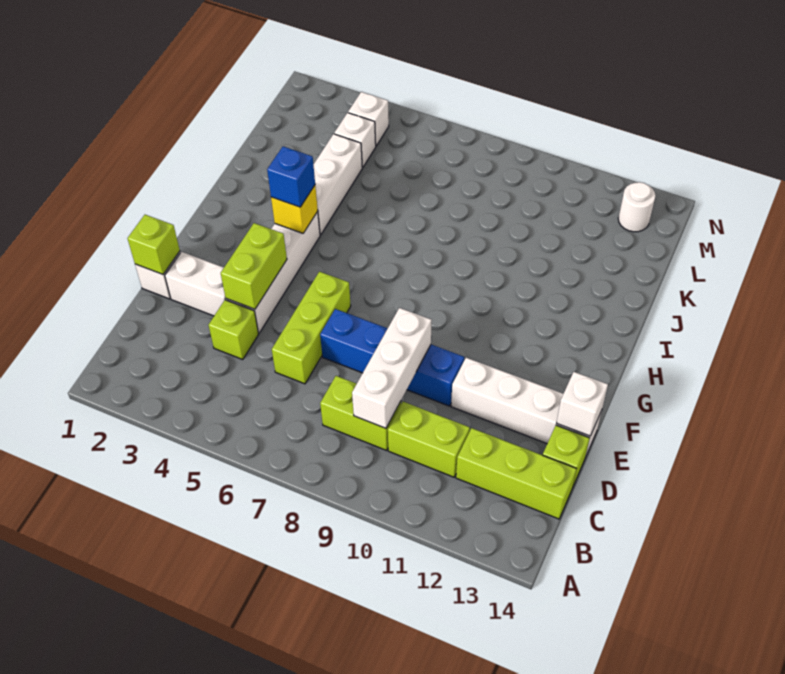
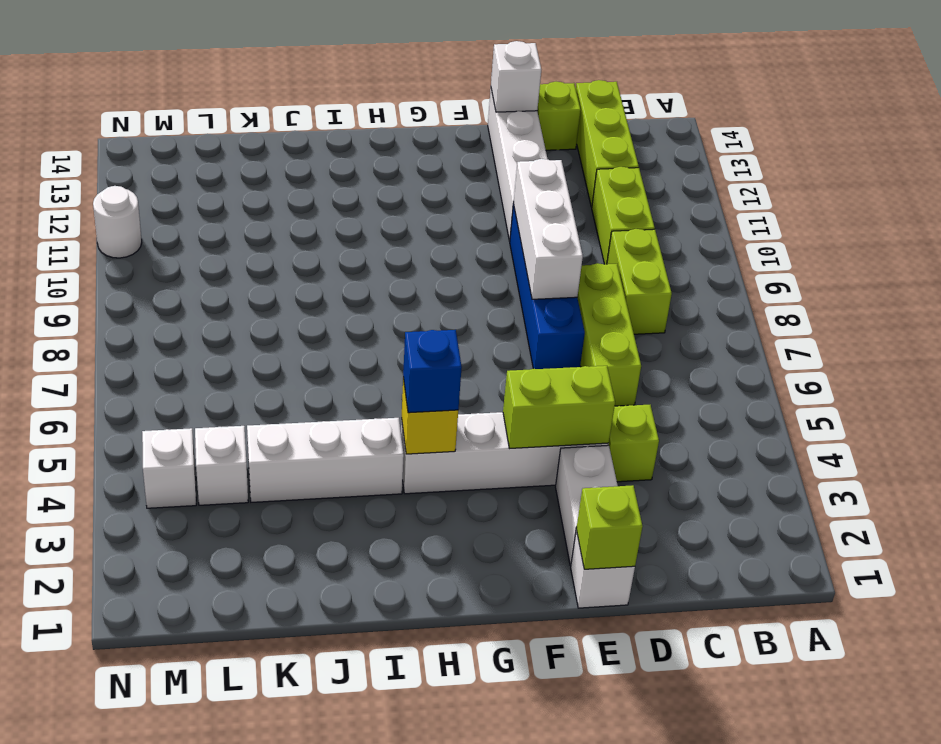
white brick C9:E9 level 2 -> white brick E8:E10 level 2
lime brick D6:F6 level 1 -> lime brick D6:D8 level 1
white round brick M13 level 1 -> white round brick N11 level 1

